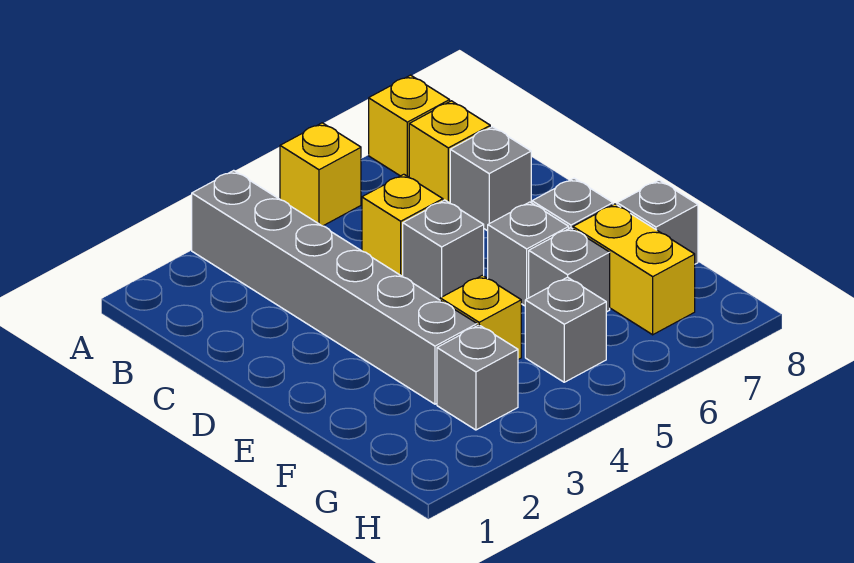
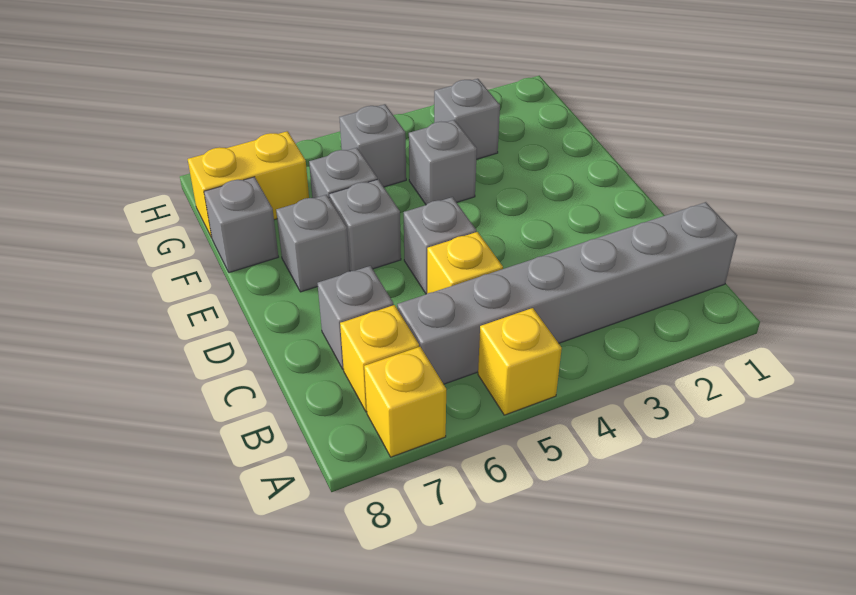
grey brick A3:F3 level 1 -> grey brick B1:B6 level 1
yellow brick F4 level 1 -> grey brick F4 level 1
yellow brick F7:G7 level 1 -> yellow brick G7:G8 level 1

